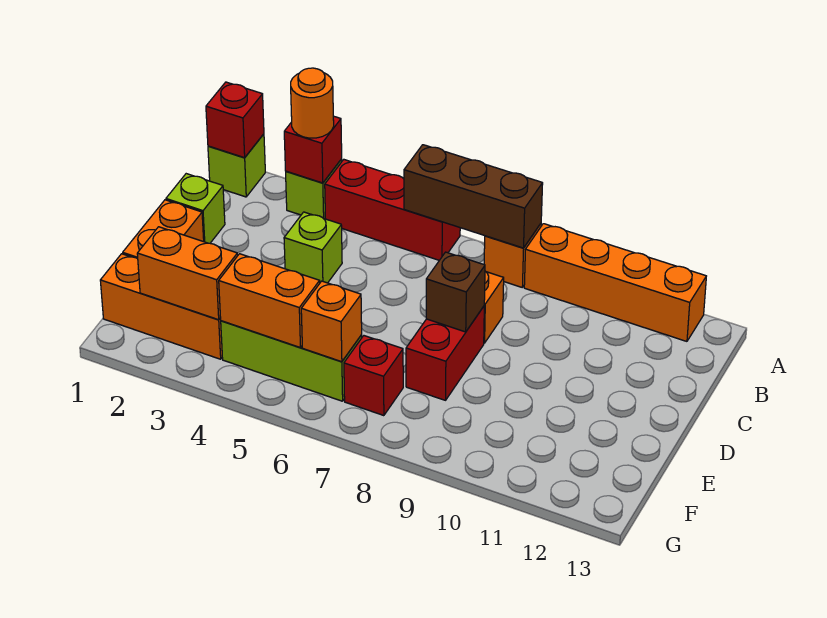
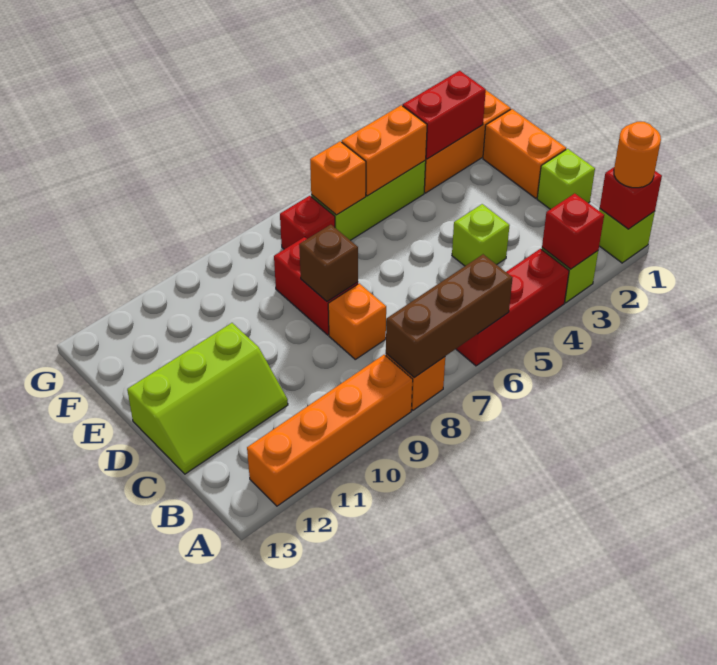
orange round brick A3 level 3 -> orange round brick A1 level 3
none -> lime slope C11:D13 level 1 top D
orange brick F2:F3 level 2 -> red brick F2:F3 level 2

